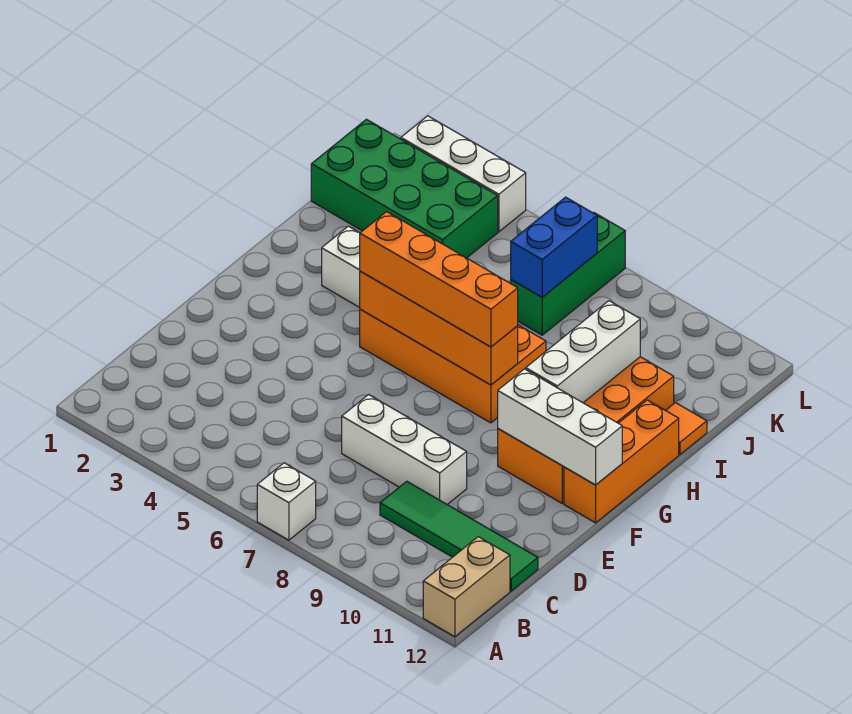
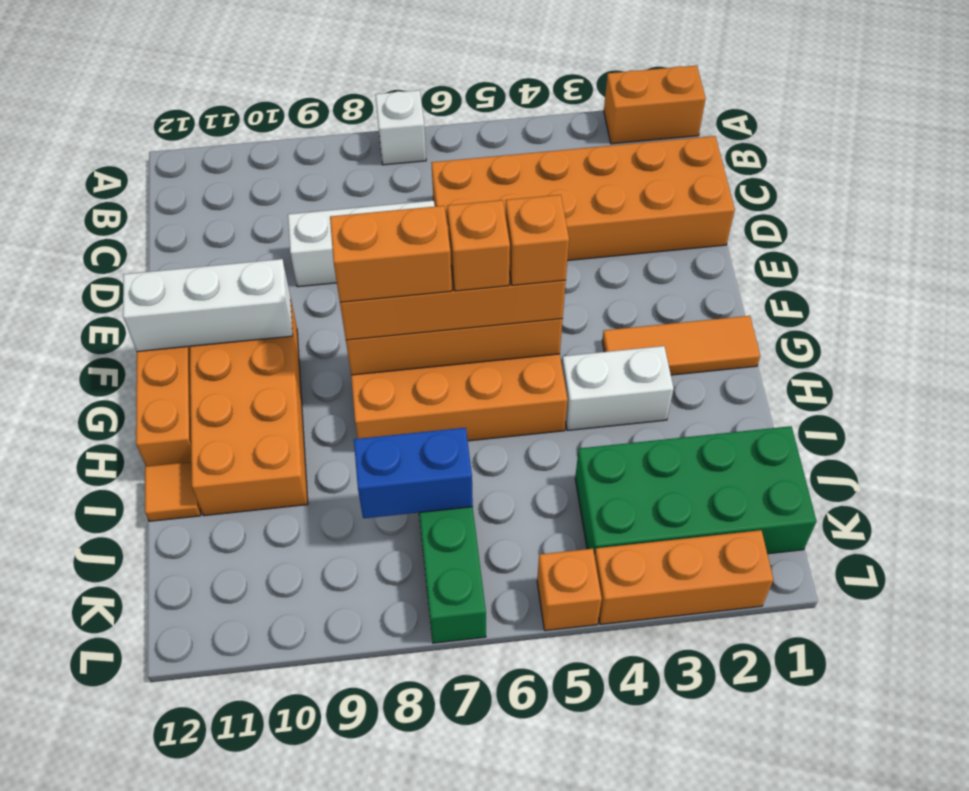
none -> orange brick A1:A2 level 1
tan brick A12:B12 level 1 -> none
none -> orange brick C1:D6 level 1
green tile C9:C12 level 1 -> none
none -> orange tile G1:G3 level 1
none -> orange brick G5 level 4
none -> orange brick G6 level 4
none -> orange brick G7:G8 level 4
white brick G10:I10 level 2 -> none
blue brick J7:K7 level 2 -> blue brick J7:J8 level 2
white brick L2:L4 level 1 -> orange brick L2:L4 level 1
none -> orange brick L5 level 1

